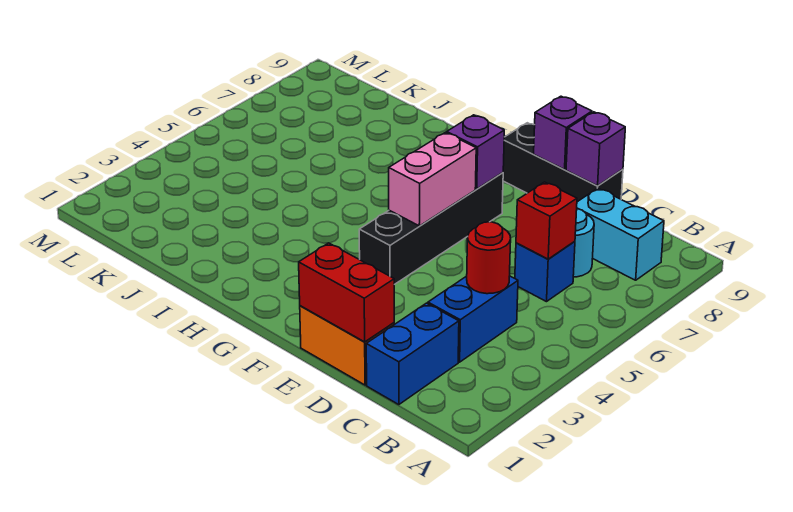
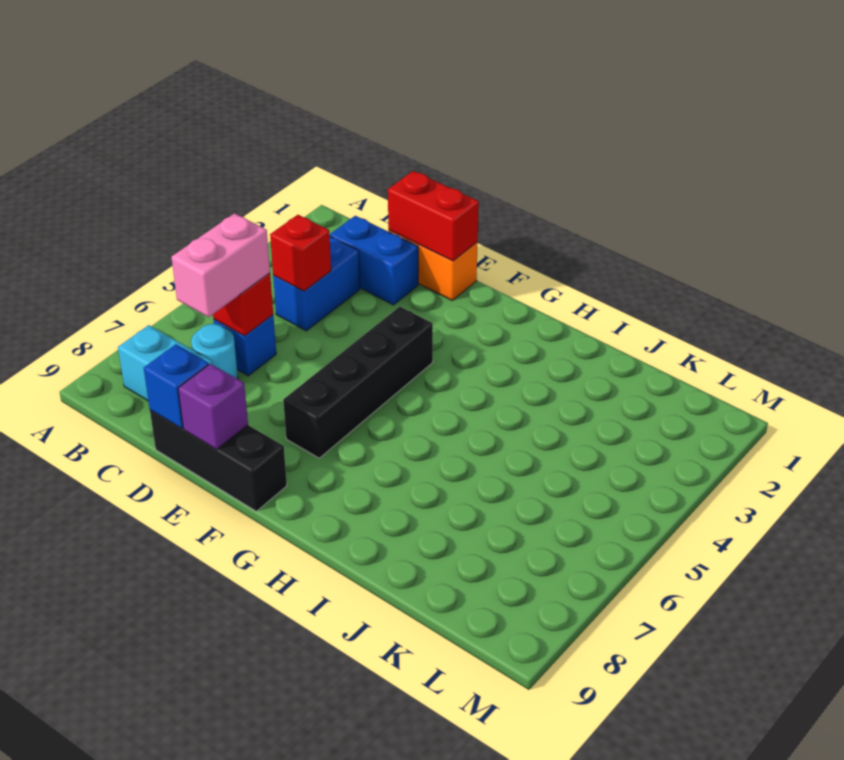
blue brick C1:C2 level 1 -> blue brick C2:D2 level 1
red round brick C4 level 2 -> red brick C4 level 2
purple brick D9 level 2 -> blue brick D9 level 2
pink brick F5:F6 level 2 -> pink brick C6:C7 level 3
purple brick F7 level 2 -> none

